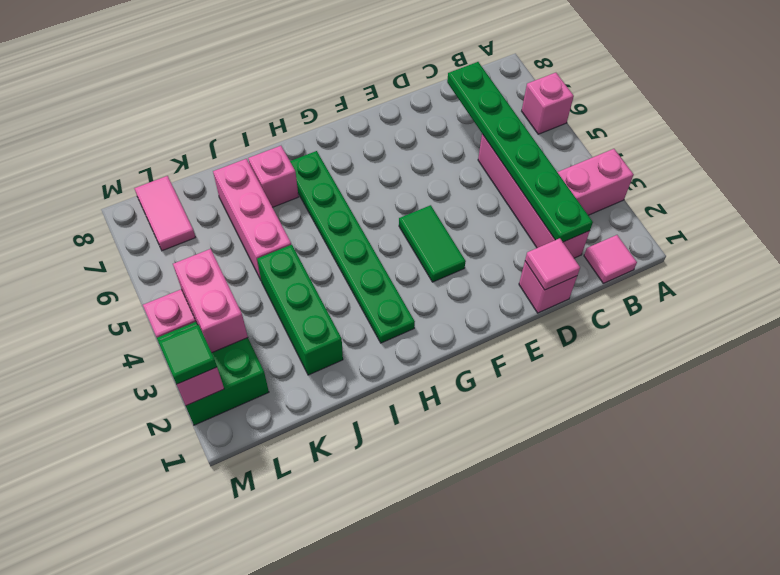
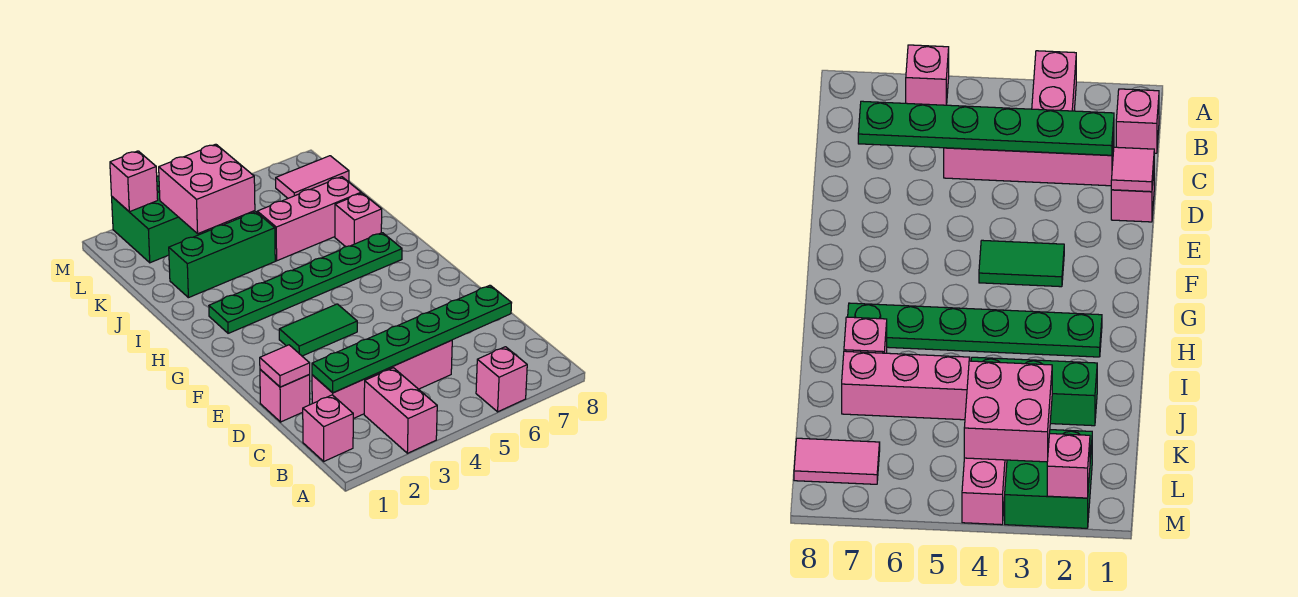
pink tile B1 level 1 -> pink brick B1 level 1
pink brick L3:L4 level 2 -> pink brick K3:L4 level 2
green tile M2 level 3 -> none

